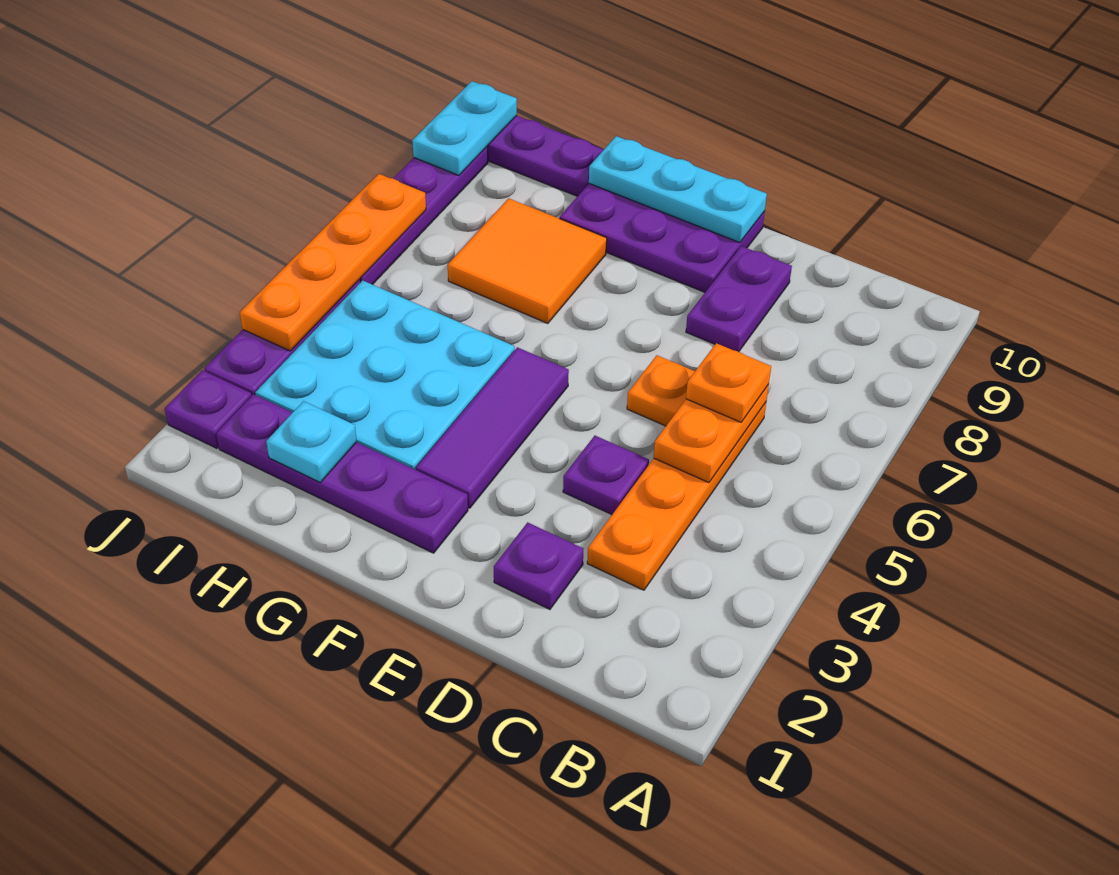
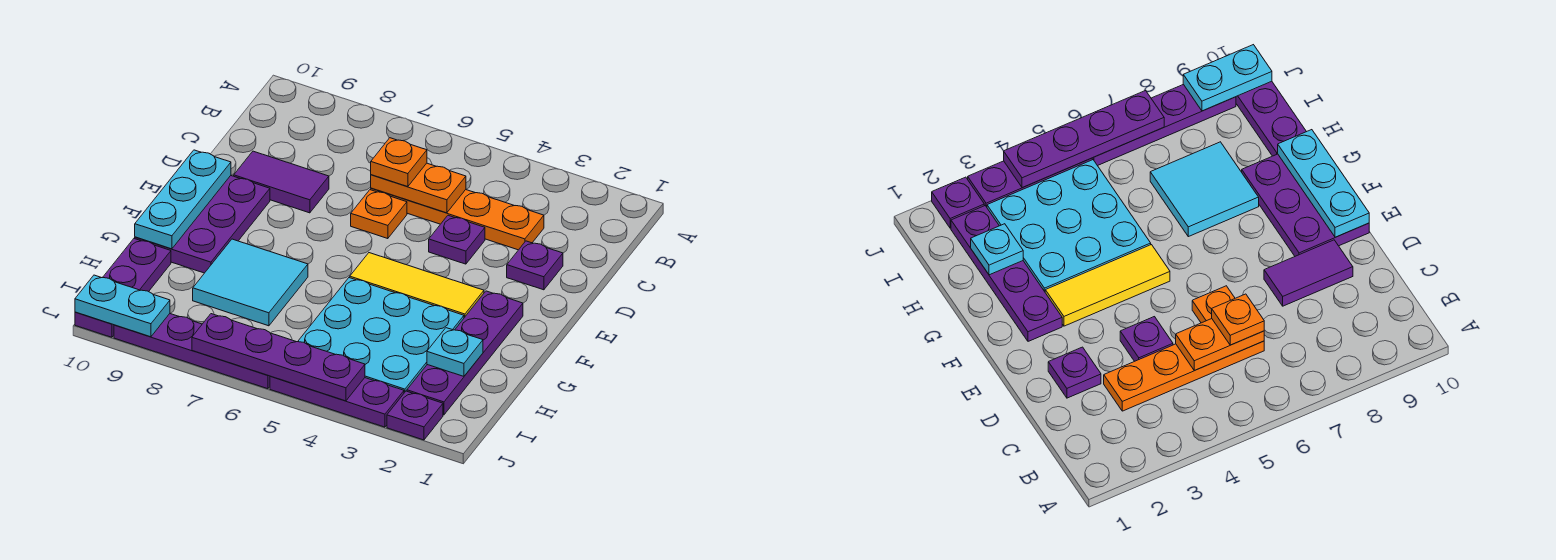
purple plate D8:D9 level 1 -> purple tile D8:D9 level 1
purple tile F3:F5 level 1 -> yellow tile F3:F5 level 1
orange tile G7:H8 level 1 -> cyan tile G7:H8 level 1
orange plate J4:J7 level 2 -> purple plate J4:J7 level 2

